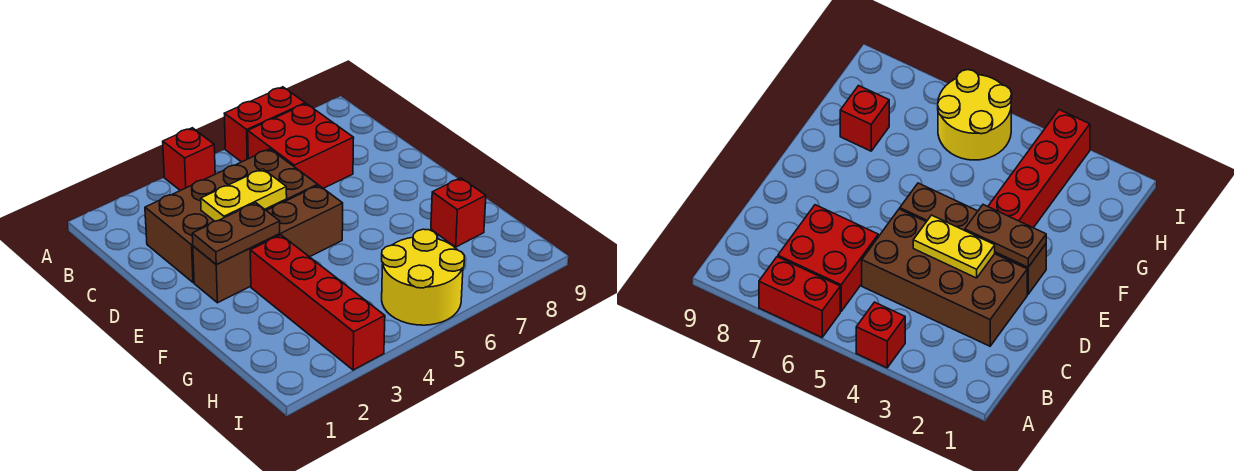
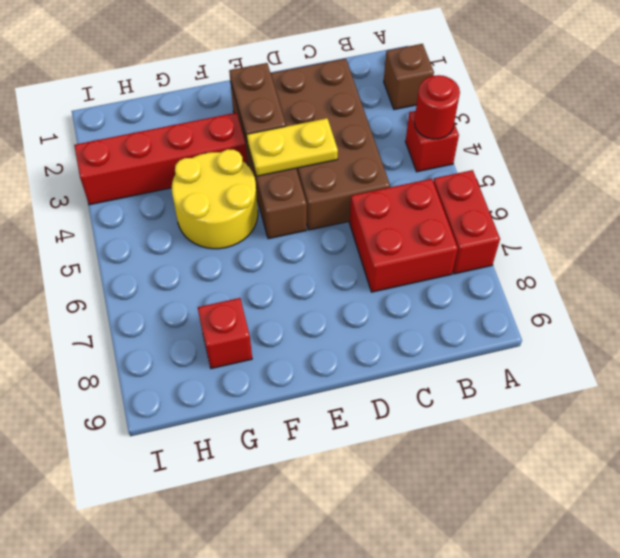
none -> brown brick A2 level 1
none -> red round brick A4 level 2
yellow plate D3:D4 level 2 -> yellow plate D4:E4 level 2
yellow round brick H5:I6 level 1 -> yellow round brick F4:G5 level 1

